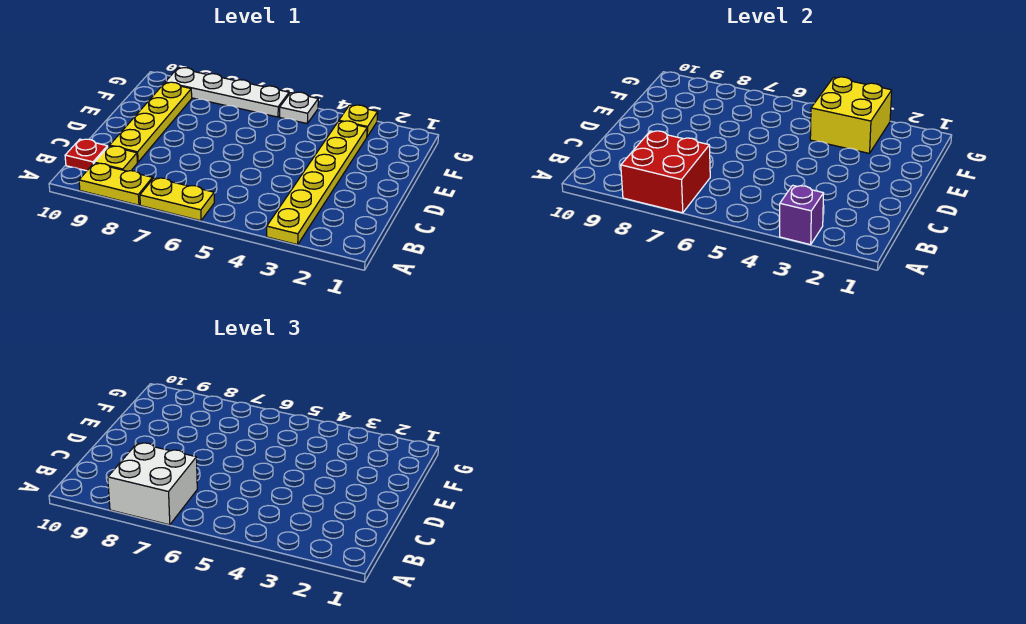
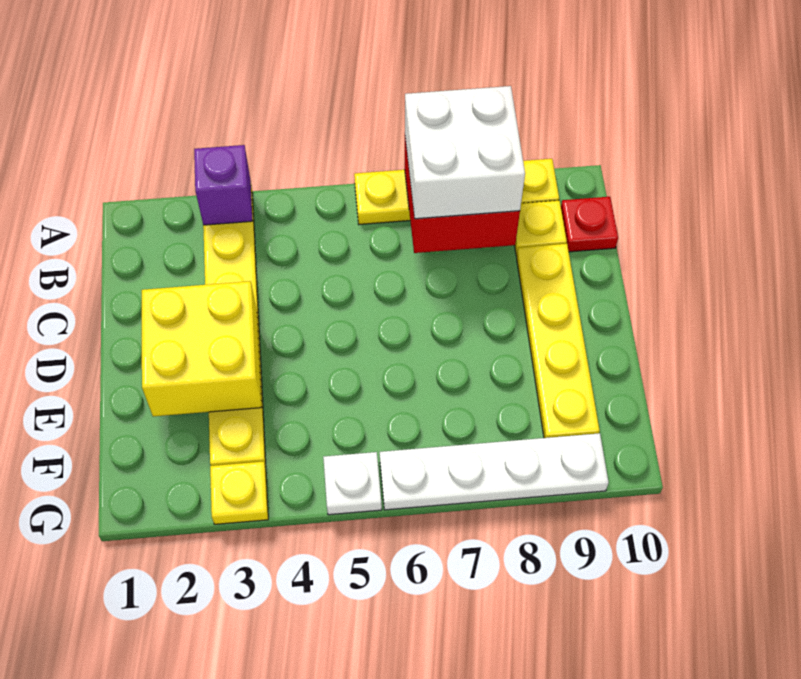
yellow brick F3:G4 level 2 -> yellow brick D2:E3 level 2

